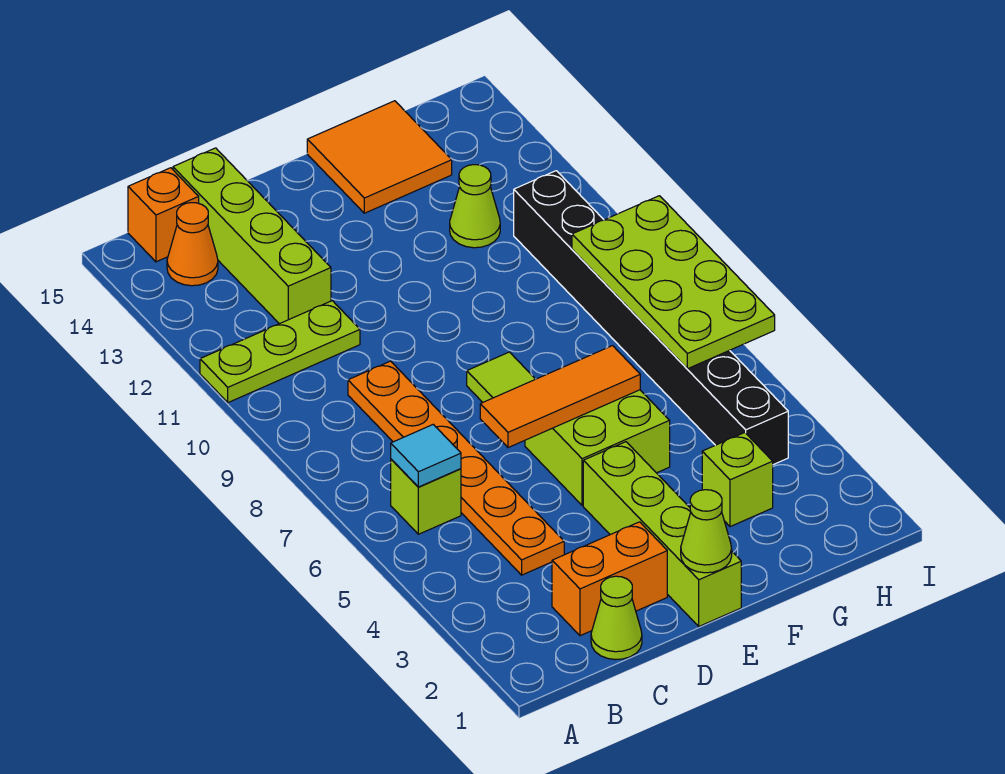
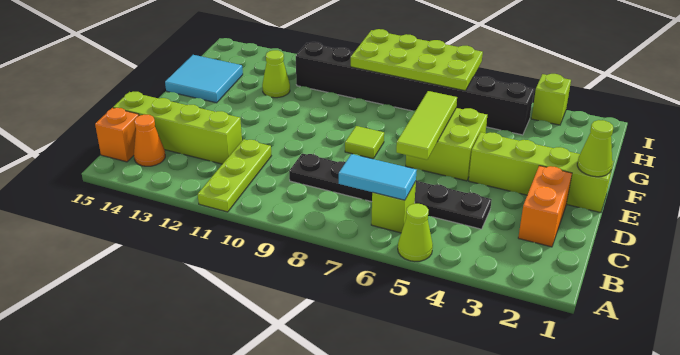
cyan tile B6 level 2 -> cyan tile B6:B7 level 2
lime cone C1 level 1 -> lime cone A5 level 1
orange plate C4:C9 level 1 -> black plate C4:C9 level 1
orange tile D6:F6 level 2 -> lime tile D6:F6 level 2
orange tile F14:G15 level 1 -> cyan tile F14:G15 level 1
lime brick G3 level 1 -> lime brick I3 level 1

